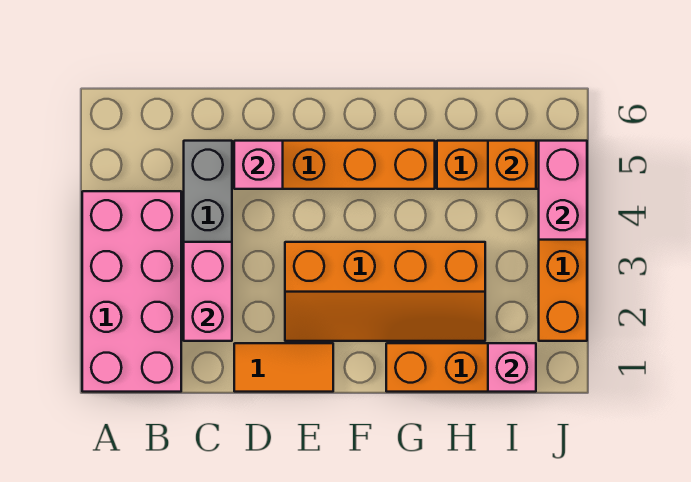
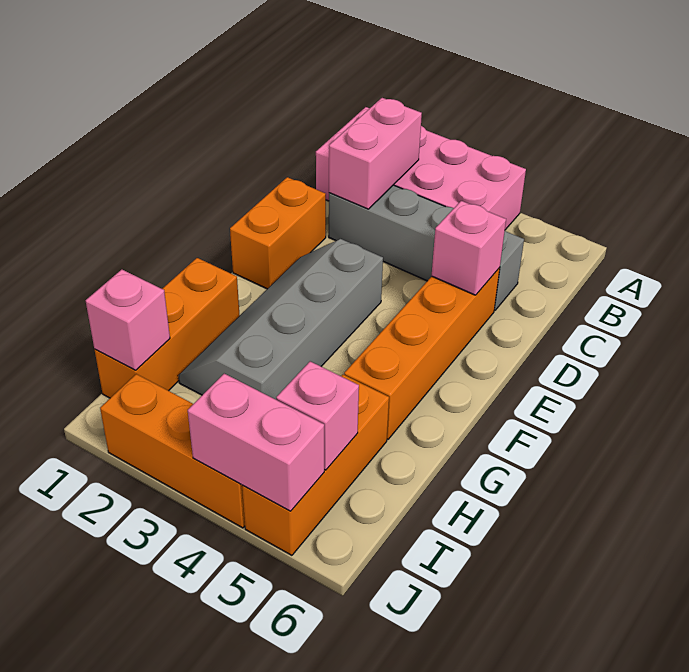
pink brick C2:C3 level 2 -> pink brick B2:C2 level 2
orange tile D1:E1 level 1 -> orange brick D1:E1 level 1
orange slope E2:H3 level 1 top 3 -> grey slope E2:H3 level 1 top 3
orange brick I5 level 2 -> pink brick I5 level 2

